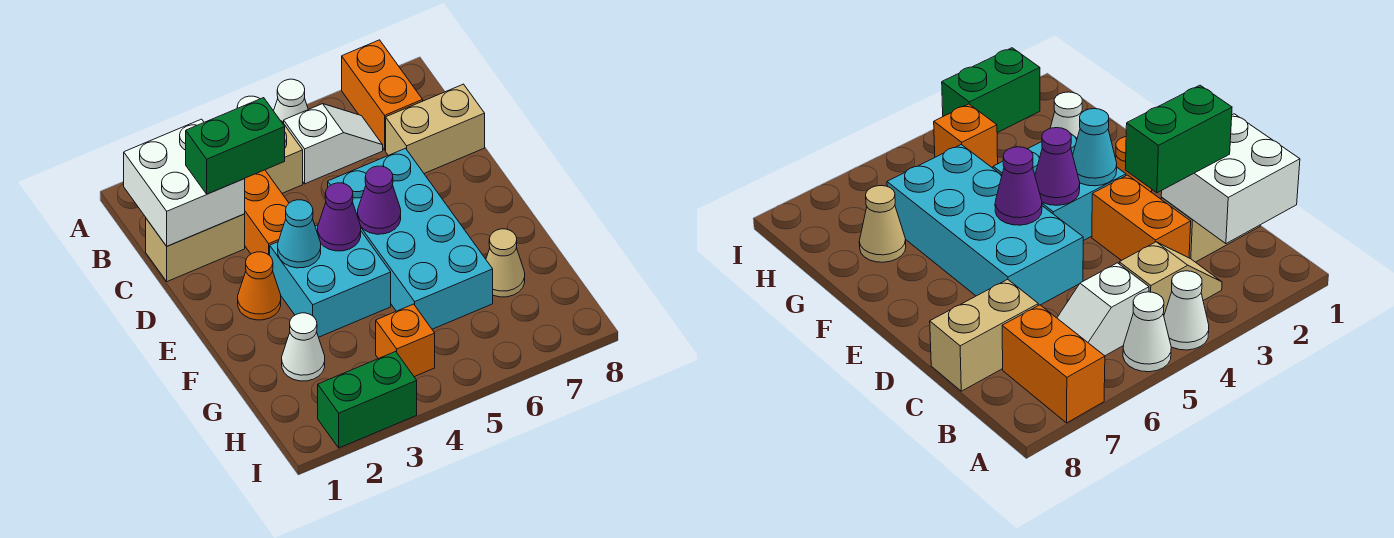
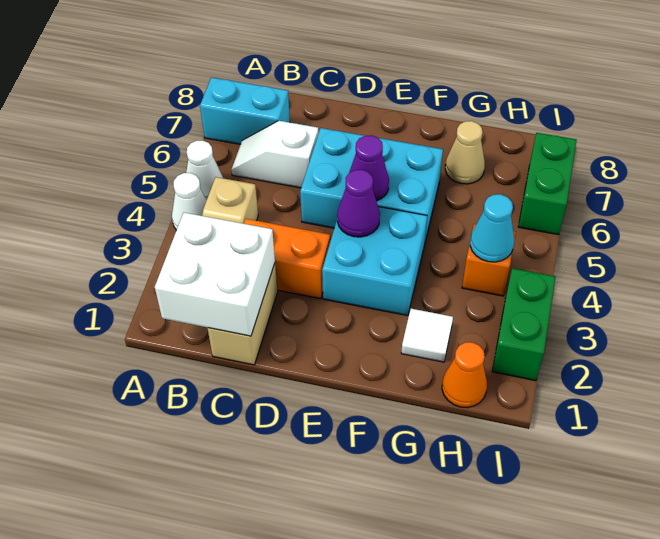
orange brick A7:B7 level 1 -> cyan brick A7:B7 level 1
white slope B5:B6 level 1 top 5 -> white slope B6:C6 level 1 top C
green brick C2:C3 level 3 -> green brick I6:I7 level 1
tan brick C7:C8 level 1 -> none
cyan brick D5:G6 level 1 -> cyan brick D5:F6 level 1
orange cone E2 level 1 -> orange cone H1 level 1
cyan cone E3 level 2 -> cyan cone H4 level 2
white cone G2 level 1 -> white tile G2 level 1

